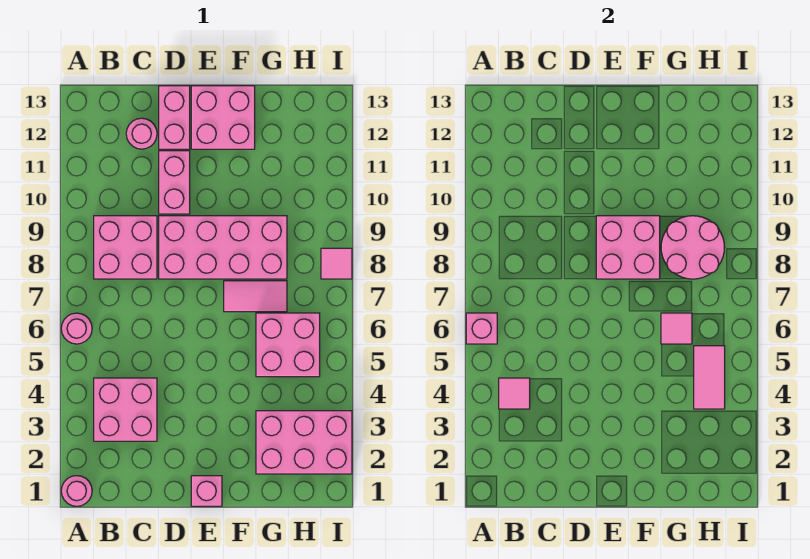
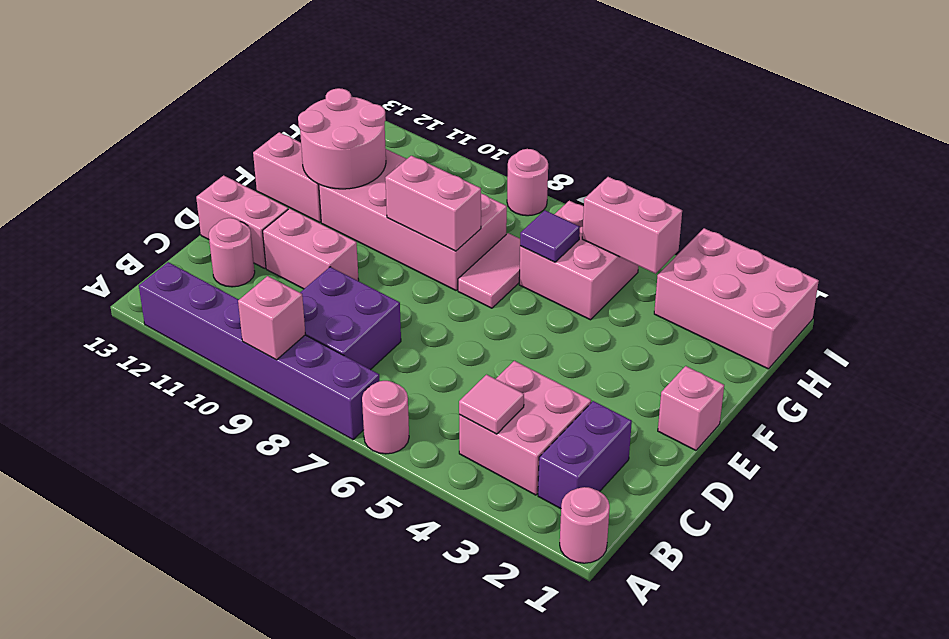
pink brick A6 level 2 -> pink brick A9 level 2
none -> purple brick A7:A12 level 1
none -> purple brick B2:C2 level 1
pink brick B8:C9 level 1 -> purple brick B8:C9 level 1
pink brick D8:G9 level 1 -> pink brick F8:G11 level 1
pink brick E8:F9 level 2 -> pink brick F8:F9 level 2
pink brick E12:F13 level 1 -> pink brick F12:F13 level 1
pink brick G2:I3 level 1 -> pink brick H1:I3 level 1
pink tile G6 level 2 -> purple tile G6 level 2
pink round brick G8:H9 level 2 -> pink round brick F11:G12 level 2
pink tile H4:H5 level 2 -> pink brick H4:H5 level 2
pink tile I8 level 1 -> pink round brick I8 level 1

